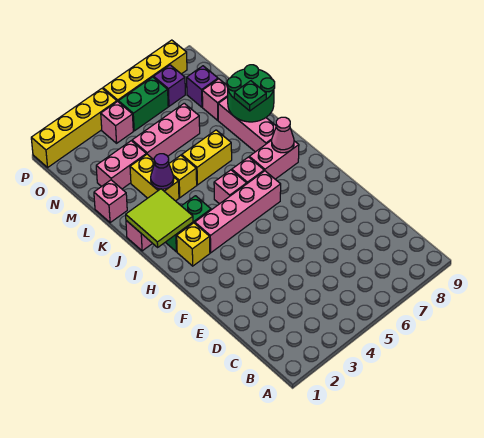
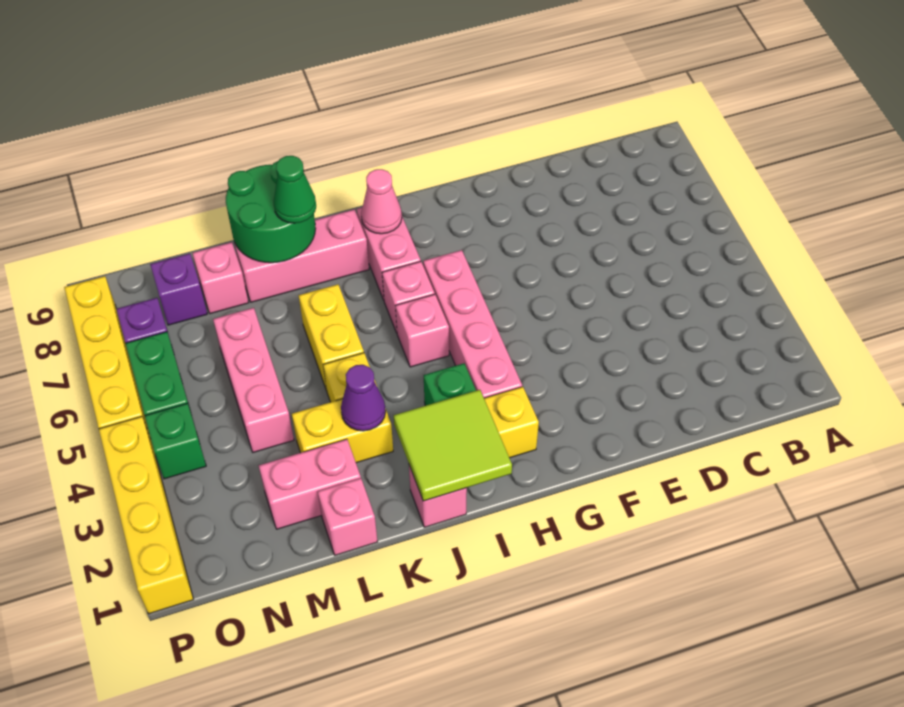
green plate K8 level 3 -> green cone K8 level 3
pink brick M2:M3 level 1 -> pink brick L2:M2 level 1
pink brick O4 level 1 -> green brick O4 level 1

